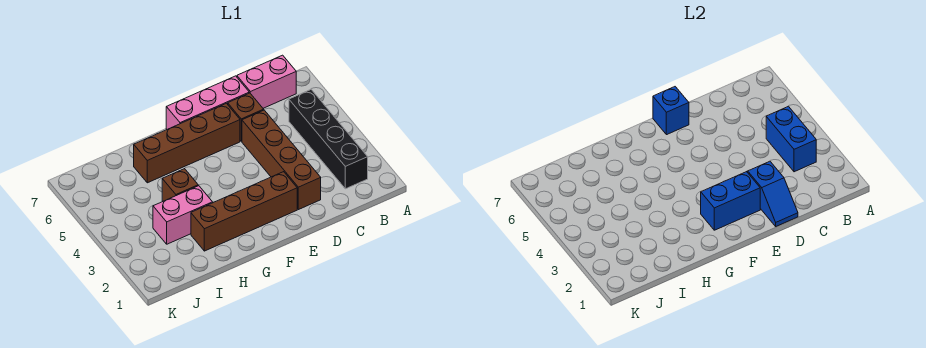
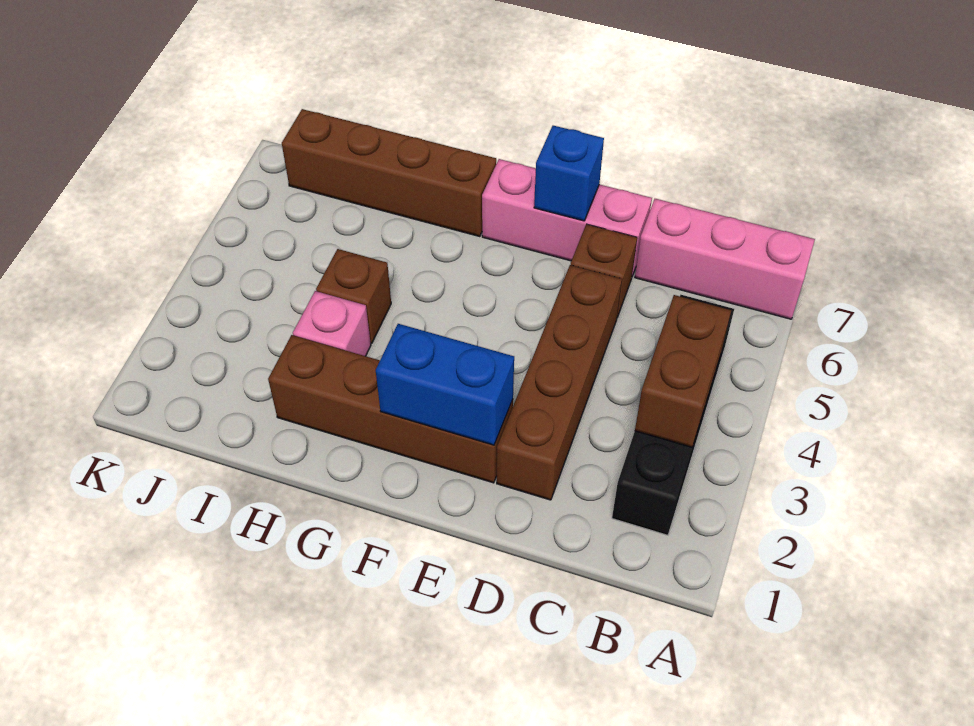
blue brick B3:B4 level 2 -> brown brick B3:B4 level 2
pink brick B7:C7 level 1 -> pink brick A7:C7 level 1
blue slope D1:D2 level 2 top 2 -> none
brown brick E6:H6 level 1 -> brown brick G7:J7 level 1
pink brick H3:I3 level 1 -> pink brick H3 level 1

